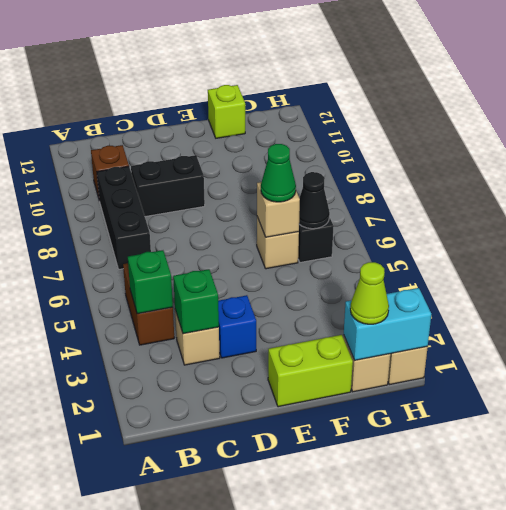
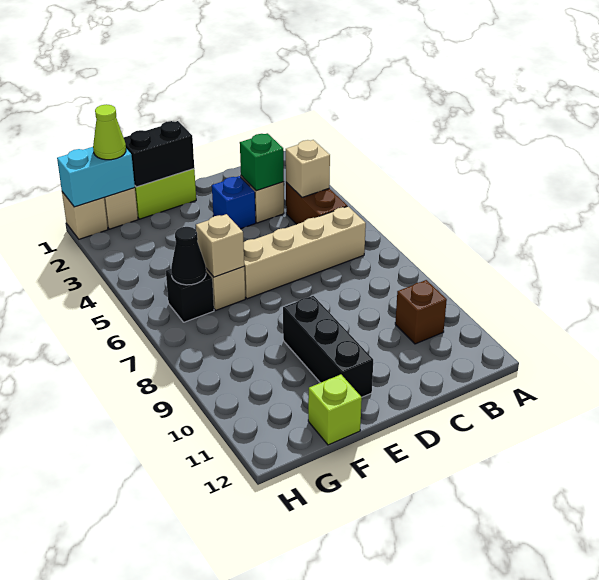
green brick B4 level 2 -> tan brick B4 level 2
none -> tan brick B6:E6 level 1
black brick B7:B9 level 1 -> black brick E9:E11 level 1
black brick C9:D9 level 1 -> black brick E1:F1 level 2
green cone F6 level 3 -> none

